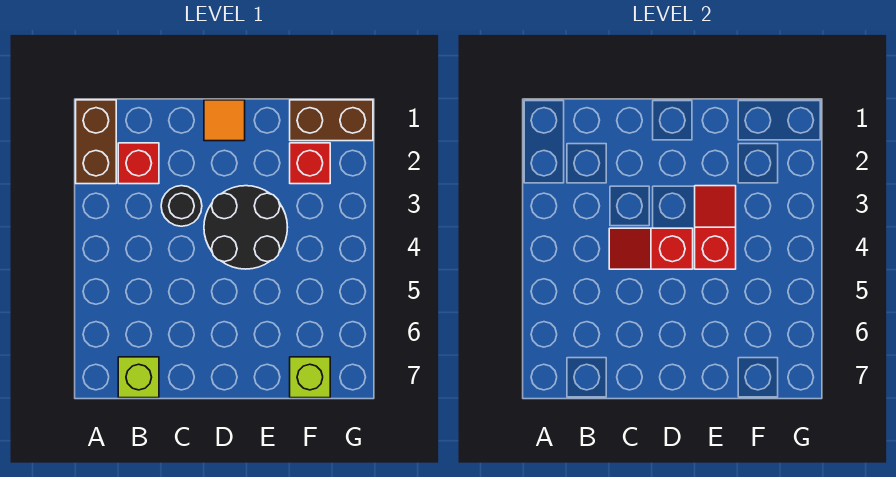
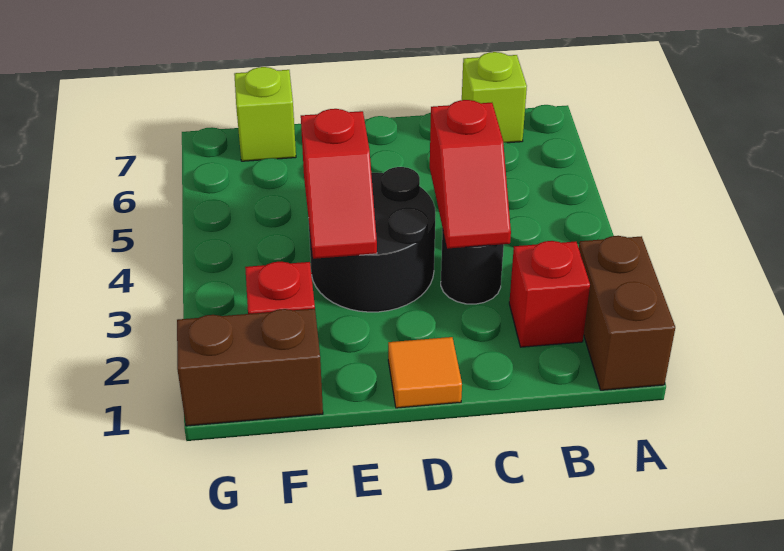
red slope C4:D4 level 2 top D -> red slope C3:C4 level 2 top 4

